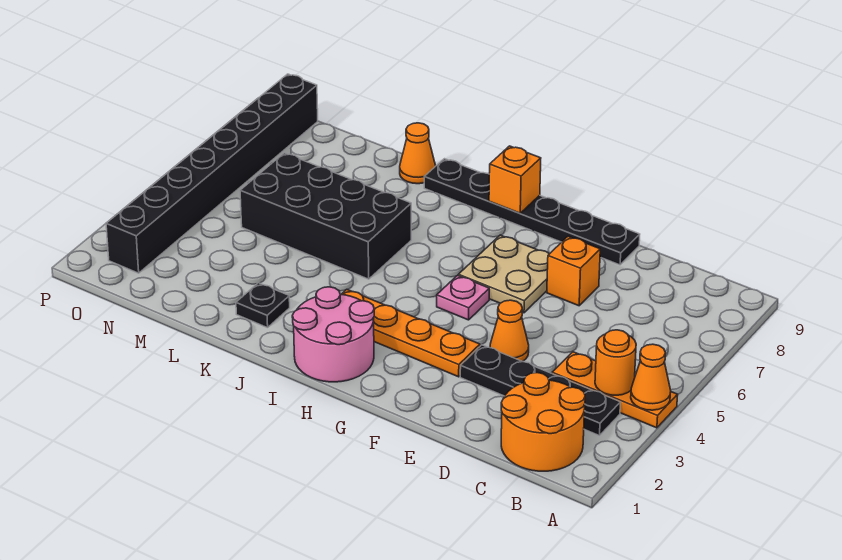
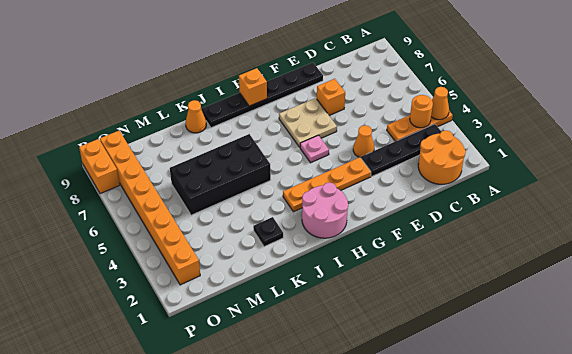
black brick O2:O9 level 1 -> orange brick O2:O9 level 1
none -> orange brick P8:P9 level 1

